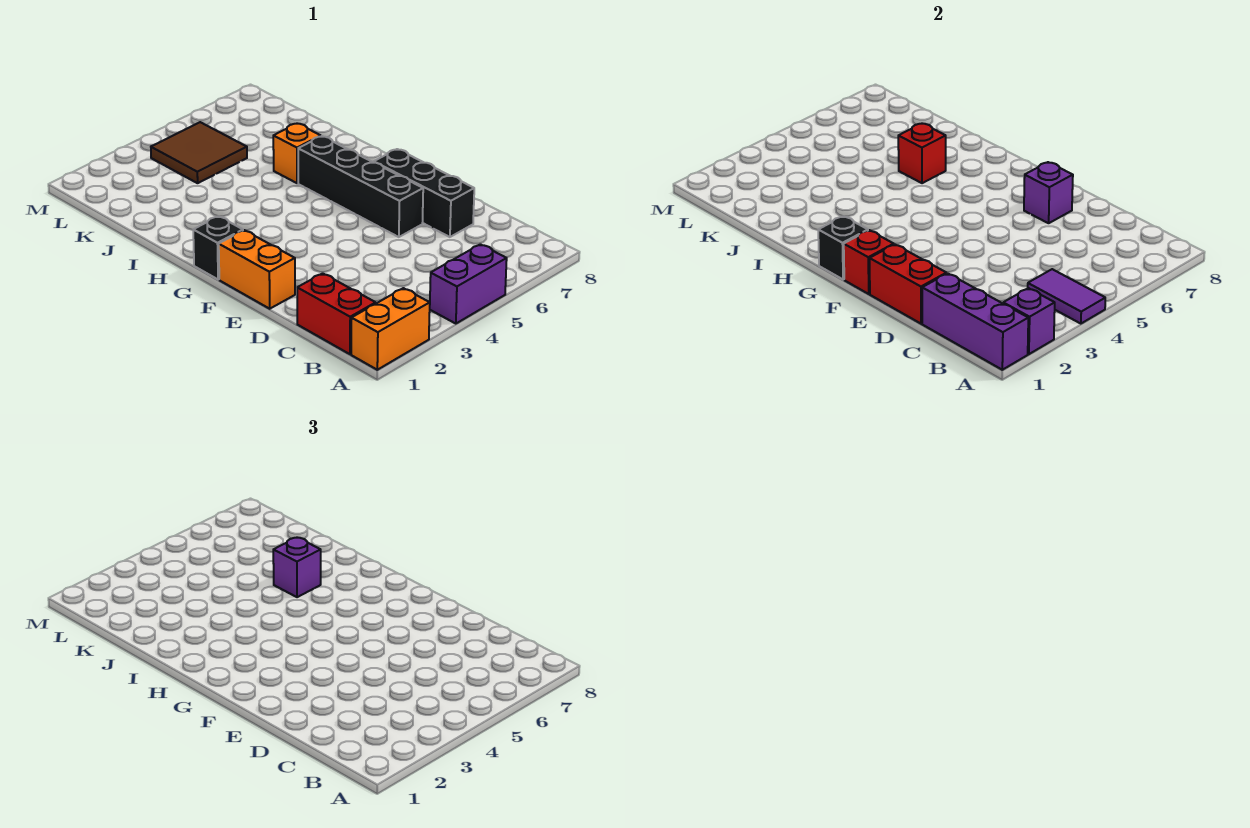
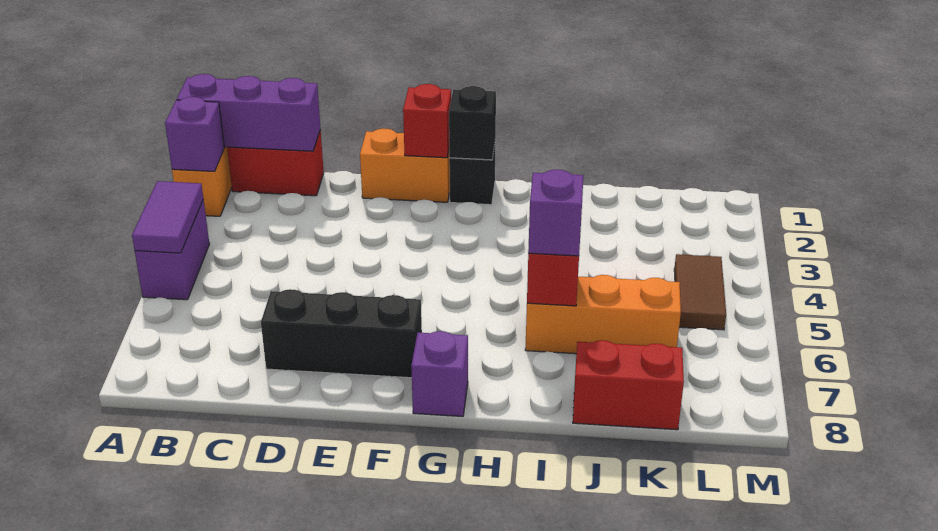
purple tile A4:B4 level 2 -> purple tile A4:A5 level 2
red brick D1:E1 level 2 -> red brick J8:K8 level 1
black brick E6:H6 level 1 -> none
purple brick E7 level 2 -> purple brick G8 level 1
orange brick I6 level 1 -> orange brick I6:K6 level 1
brown tile K4:L5 level 1 -> brown tile L4:L5 level 1

